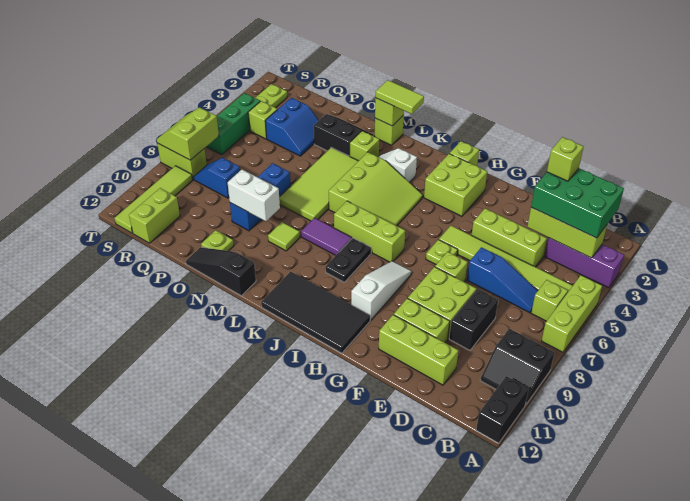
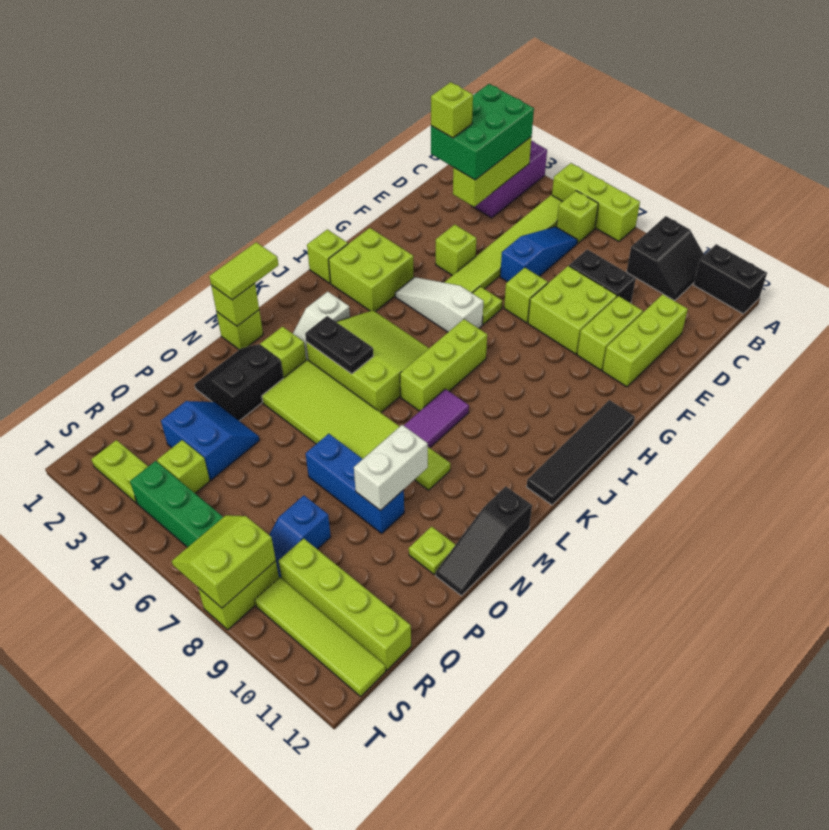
lime brick D4:F4 level 1 -> lime brick F4 level 1
white slope H8:H10 level 1 top 10 -> white slope H4:H6 level 1 top 6
black tile H11:K12 level 1 -> black tile H12:K12 level 1
black plate J8:J9 level 1 -> black plate L4:L5 level 2
lime brick R11:R12 level 1 -> lime brick R9:R12 level 1
lime slope S7:T8 level 2 top S -> lime slope S7:T8 level 2 top 8

